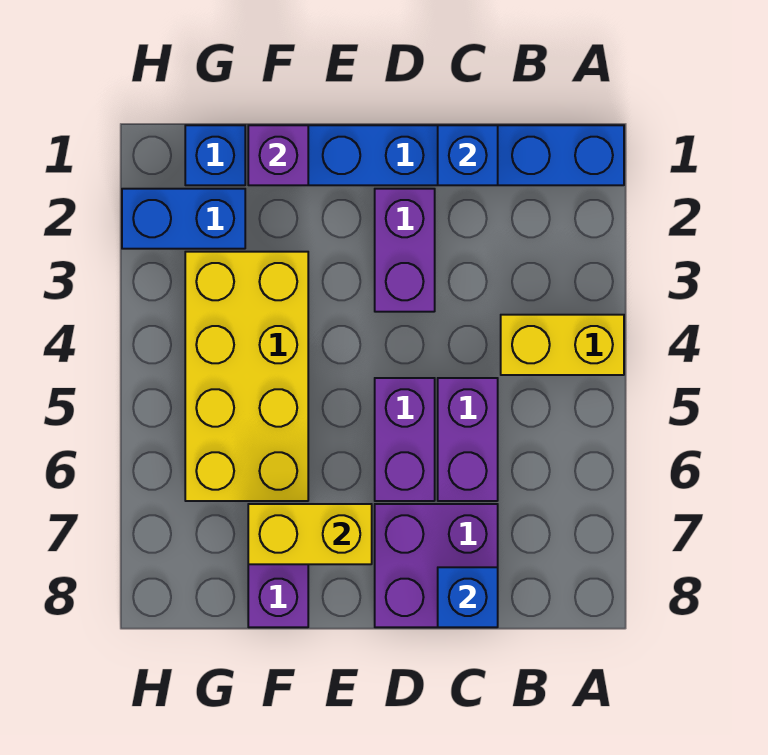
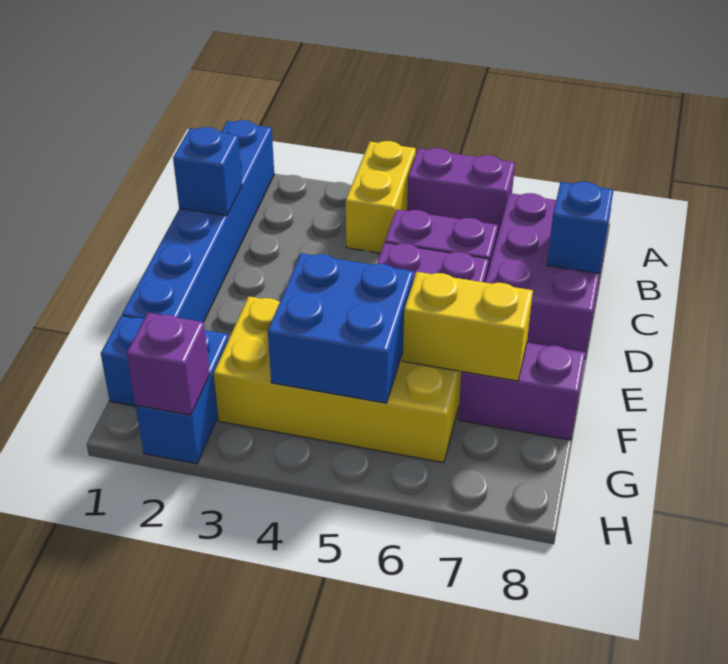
purple brick C7:D8 level 1 -> purple brick B7:D8 level 1
purple brick D2:D3 level 1 -> purple brick A5:A6 level 1
yellow brick E7:F7 level 2 -> yellow brick F6:F7 level 2
purple brick F1 level 2 -> purple brick H2 level 2
none -> blue brick F4:G5 level 2

